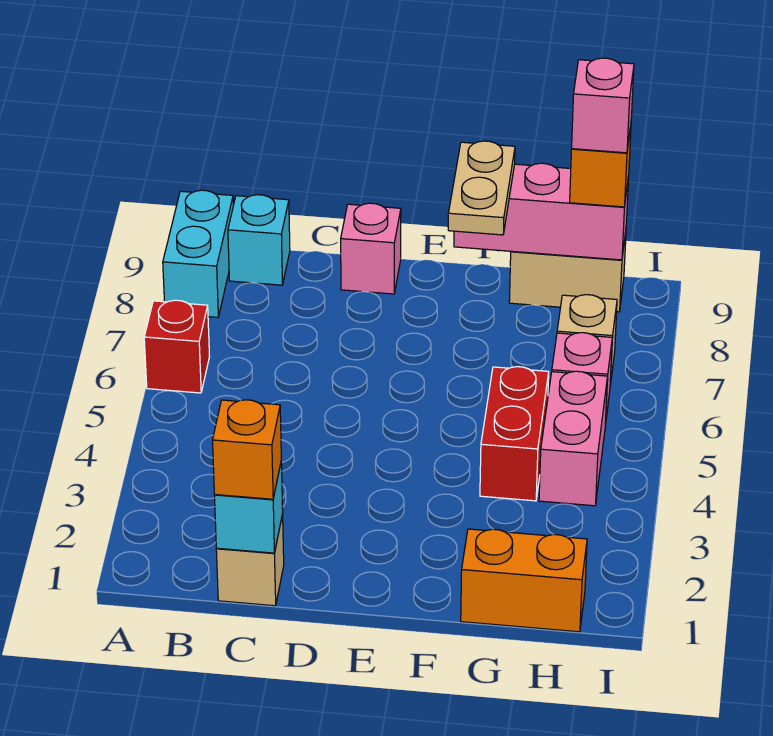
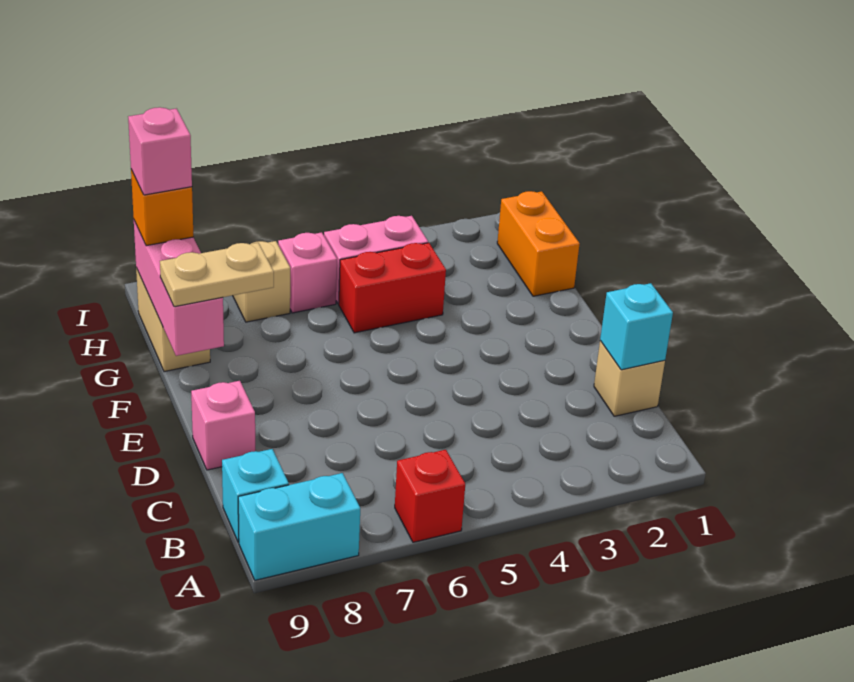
orange brick C1 level 3 -> none

